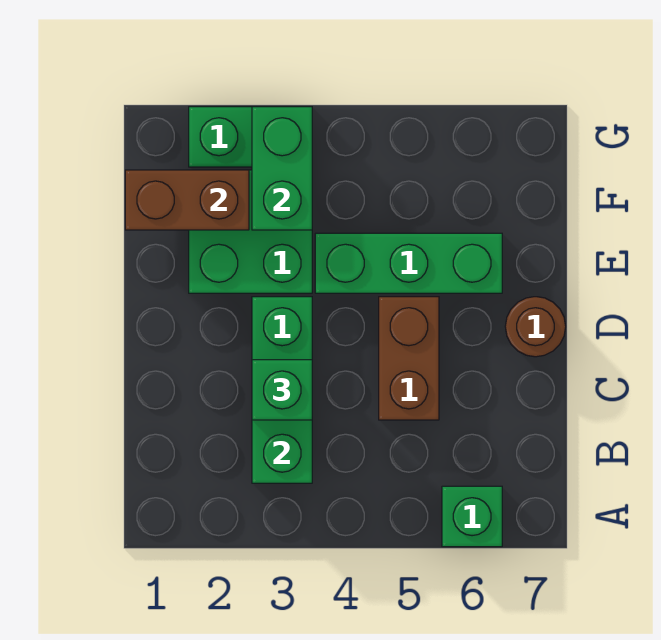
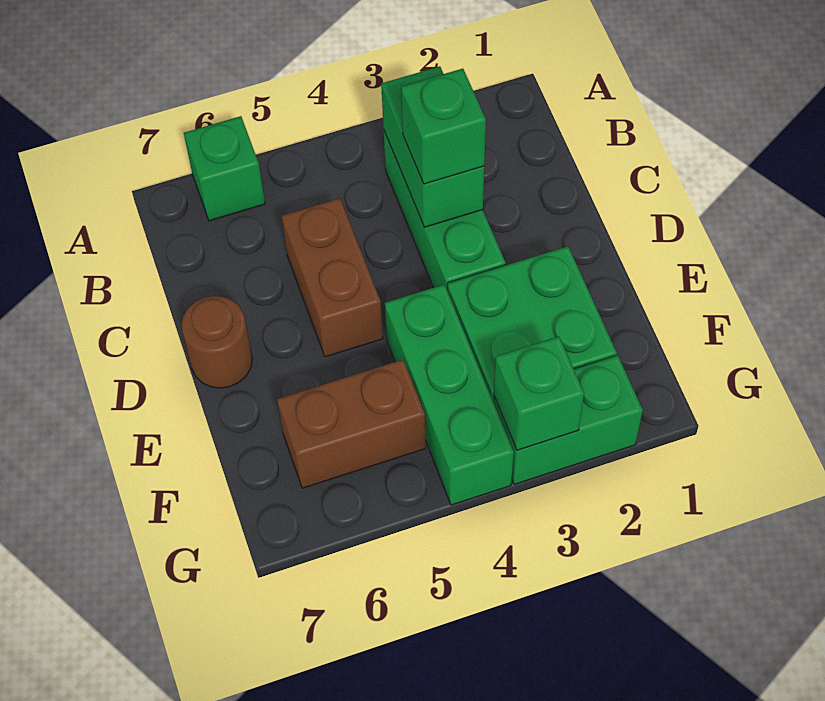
green brick E4:E6 level 1 -> green brick E4:G4 level 1
brown brick F1:F2 level 2 -> brown brick F5:F6 level 1
green brick F3:G3 level 2 -> green brick G3 level 2

